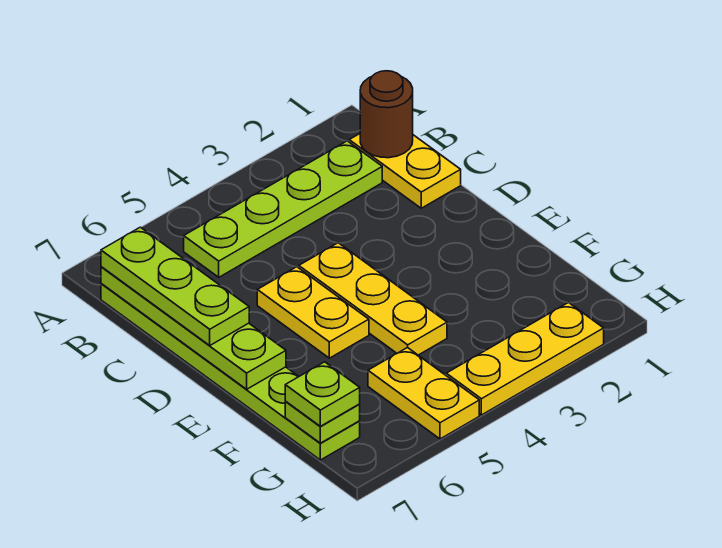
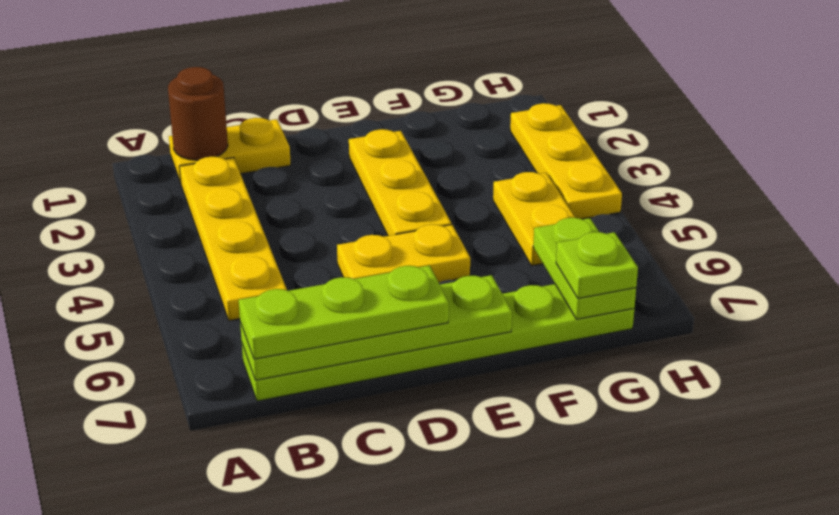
lime plate B2:B5 level 1 -> yellow plate B2:B5 level 1
yellow plate D4:F4 level 1 -> yellow plate E2:E4 level 1
yellow plate G5:H5 level 1 -> yellow plate G4:G5 level 1
lime plate G7 level 2 -> lime plate G6:G7 level 2

